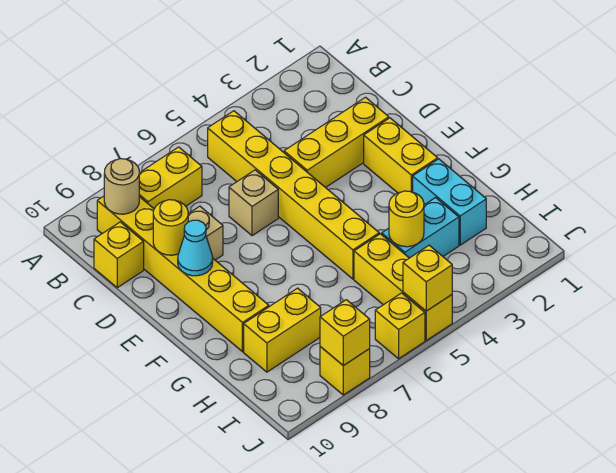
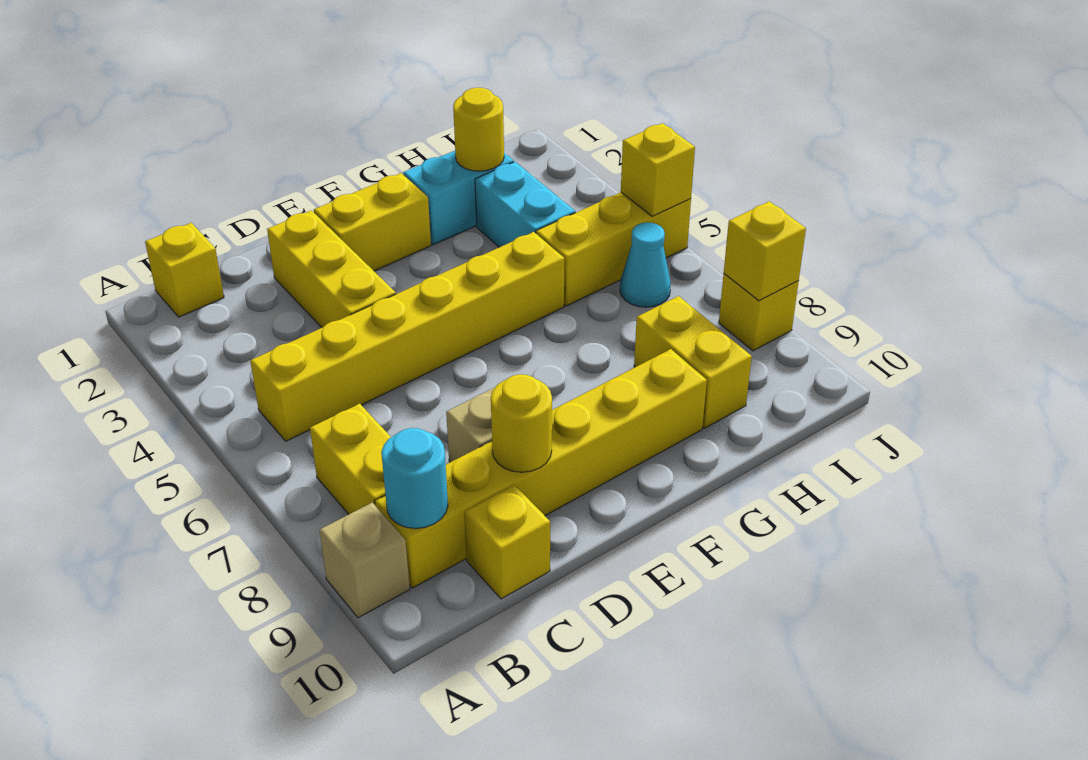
tan round brick B9 level 2 -> cyan round brick B9 level 2
tan brick D6 level 1 -> tan brick A9 level 1
cyan cone E9 level 2 -> cyan cone I6 level 1
yellow round brick H4 level 2 -> yellow round brick H2 level 2
yellow brick J6 level 1 -> yellow brick B1 level 1

